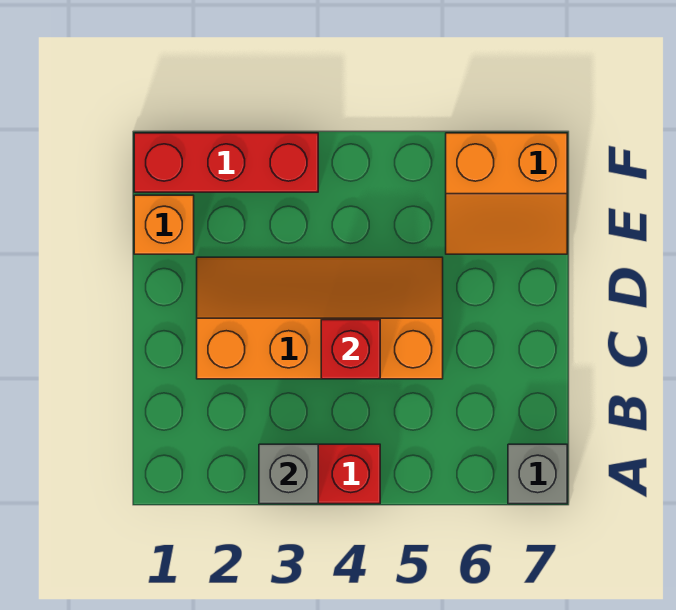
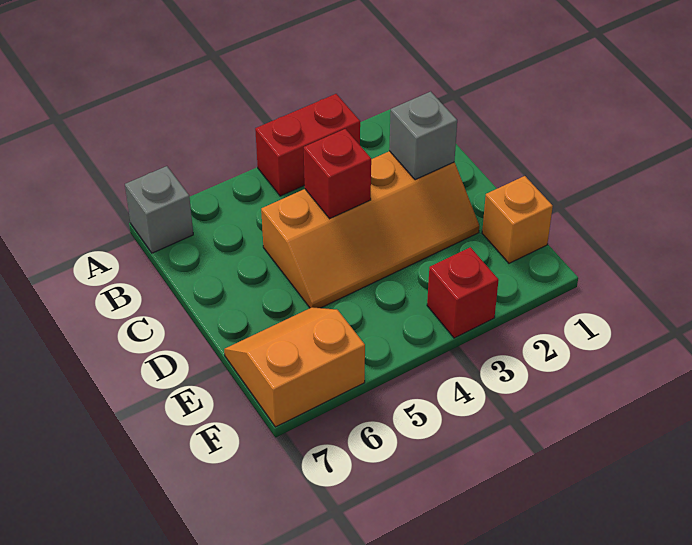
grey brick A3 level 2 -> grey brick C2 level 2
red brick F1:F3 level 1 -> red brick F3 level 1

